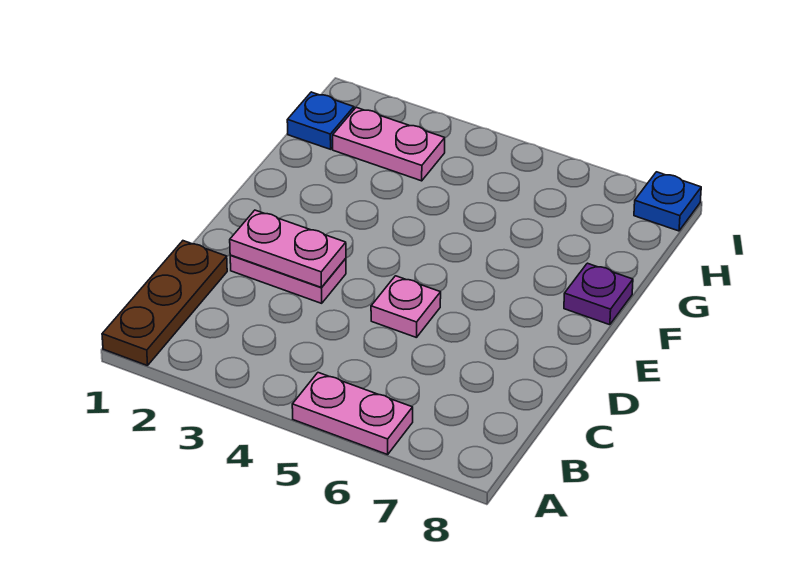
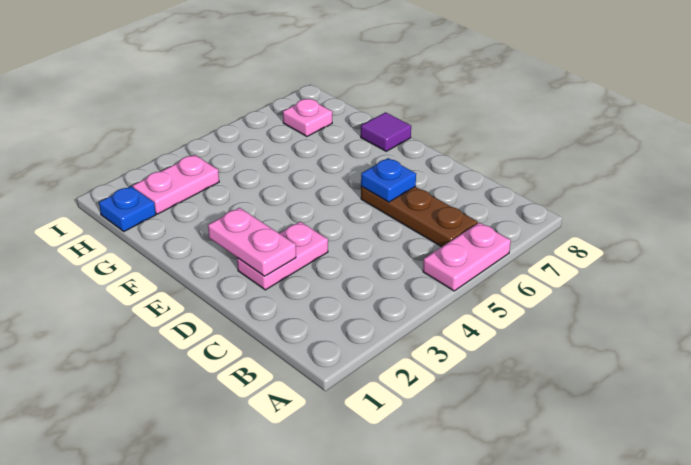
brown plate A1:C1 level 1 -> brown plate B6:D6 level 1
pink plate D2:D3 level 2 -> pink plate D2:E2 level 2
pink plate D5 level 1 -> pink plate H7 level 1
purple plate F8 level 1 -> purple tile F8 level 1
blue plate I8 level 1 -> blue plate D6 level 2

